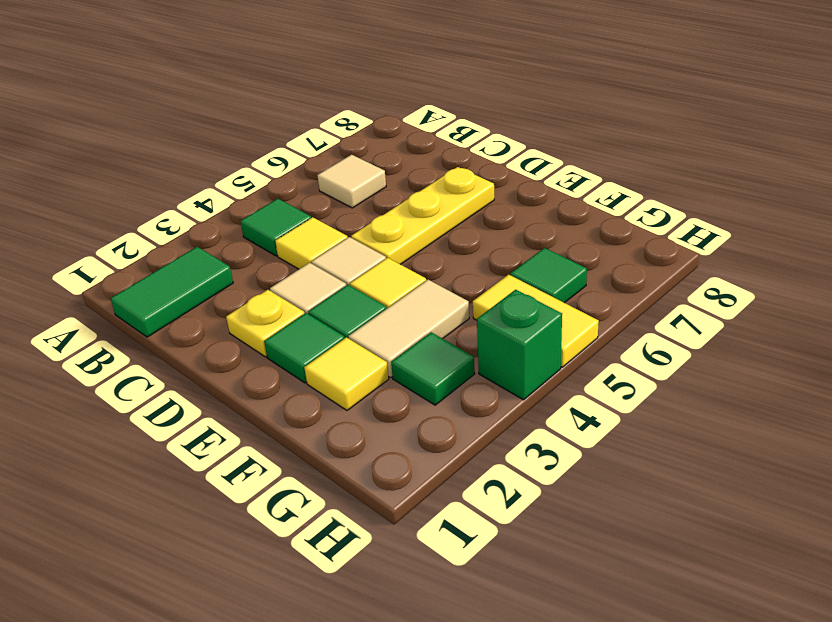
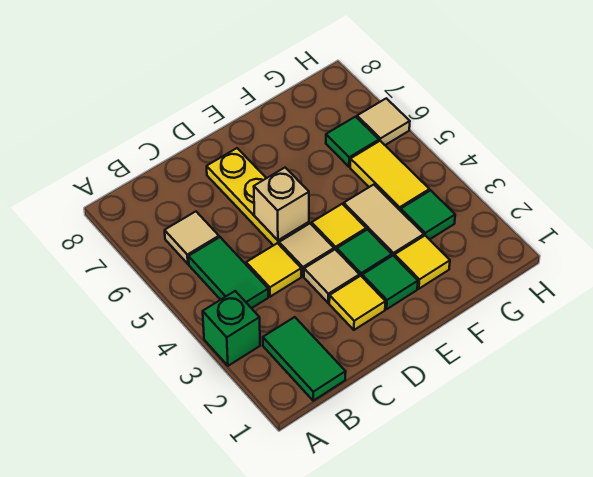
green tile B4 level 1 -> green tile B4:B5 level 1
yellow plate D2 level 1 -> yellow tile D2 level 1
none -> tan brick D5 level 2
yellow tile G5:H5 level 1 -> yellow tile G4:G5 level 1
green brick H4 level 1 -> green brick A3 level 1
none -> tan tile H6 level 1

